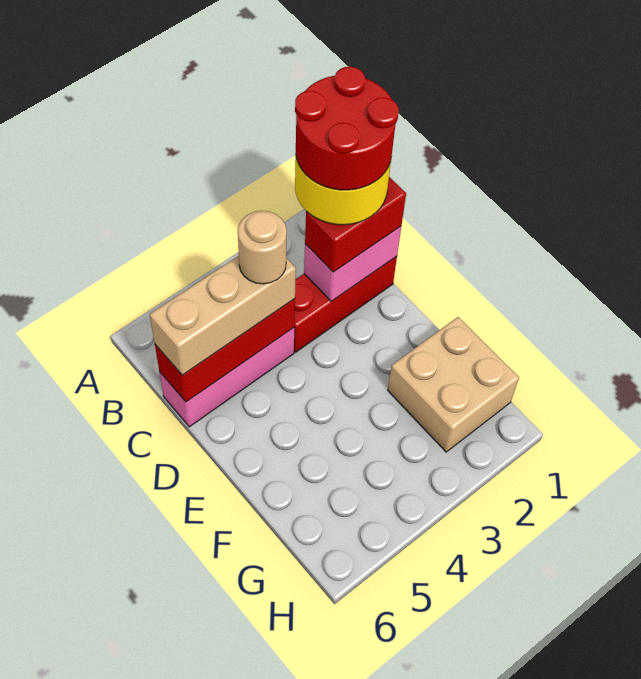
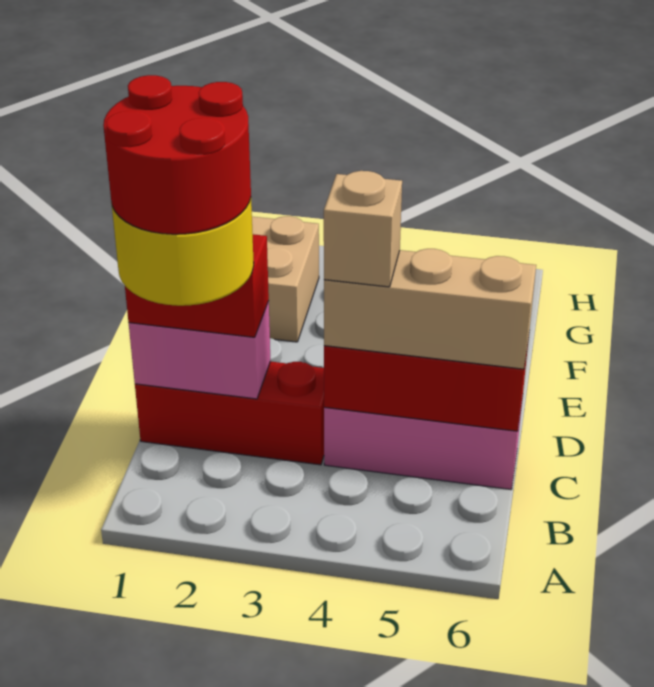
tan round brick C4 level 4 -> tan brick C4 level 4

